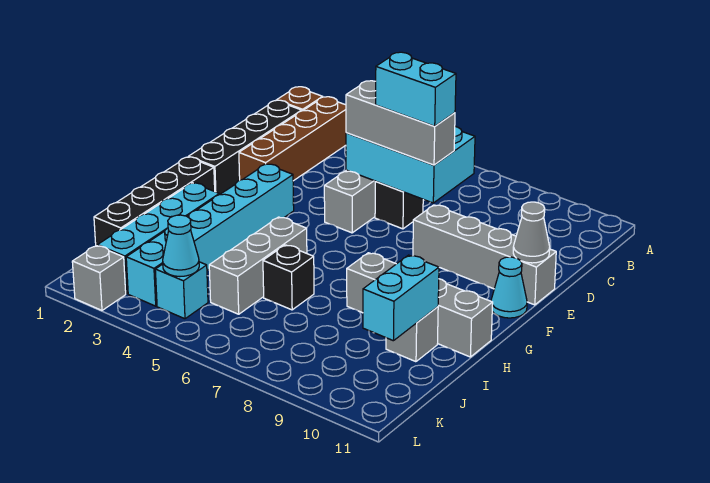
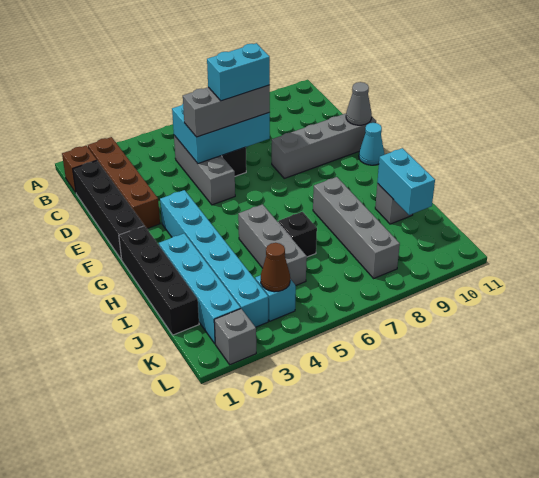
grey brick H8:H11 level 1 -> grey brick H8:K8 level 1
cyan cone K4 level 2 -> brown cone K4 level 2

